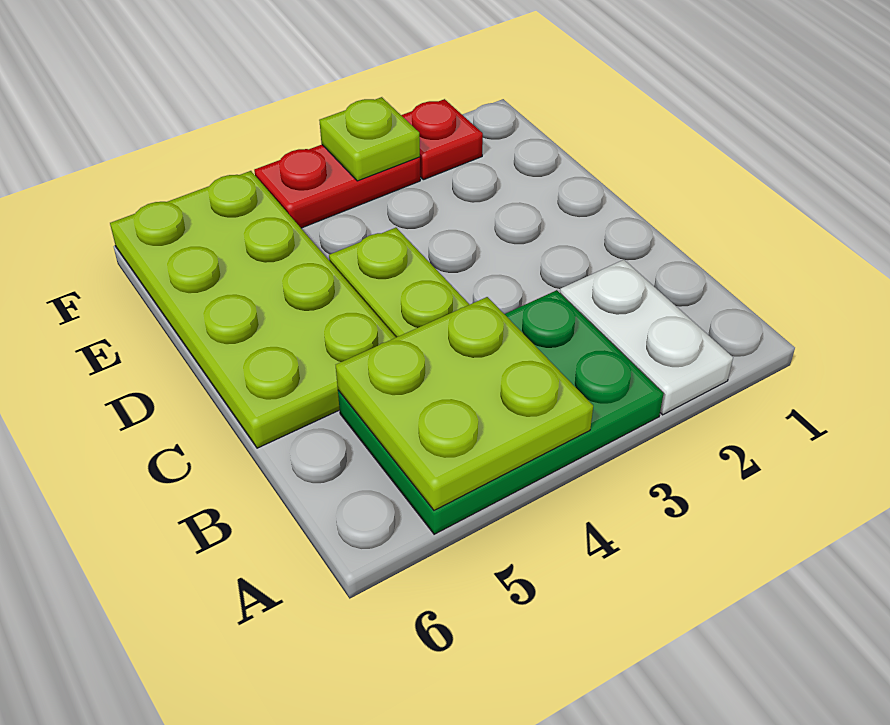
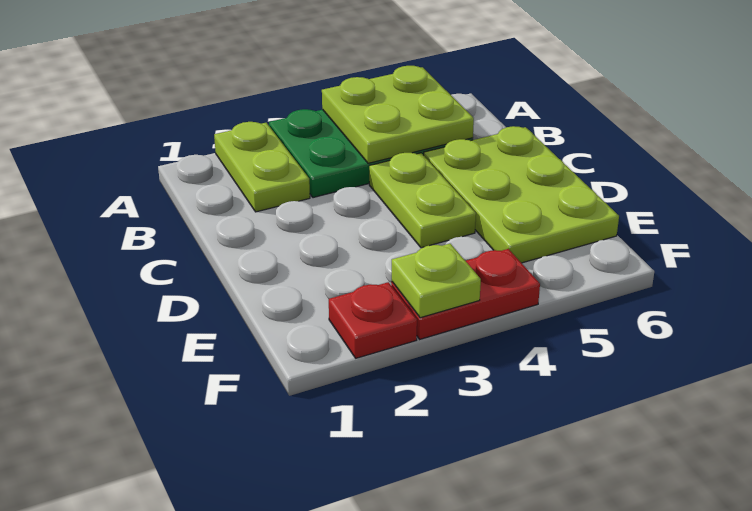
white plate A2:B2 level 1 -> lime plate A2:B2 level 1
lime plate C5:F6 level 1 -> lime plate C5:E6 level 1

